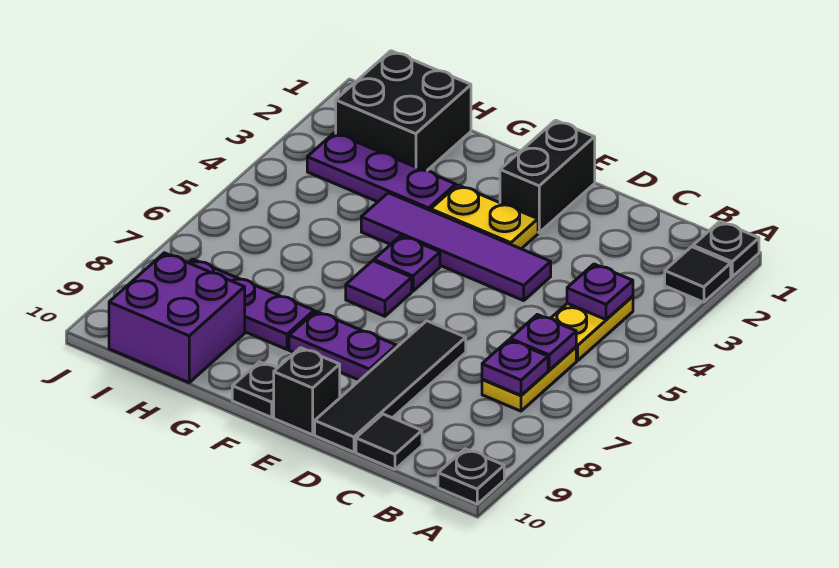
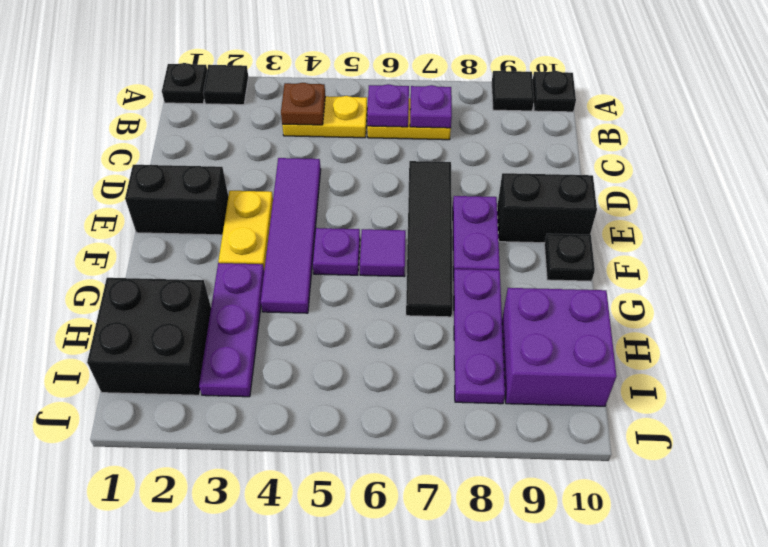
purple plate B4 level 2 -> brown plate B4 level 2
black tile C10 level 1 -> black tile A9 level 1
black tile D7:D10 level 1 -> black tile D7:G7 level 1
black brick E10 level 1 -> black brick E9:E10 level 1

